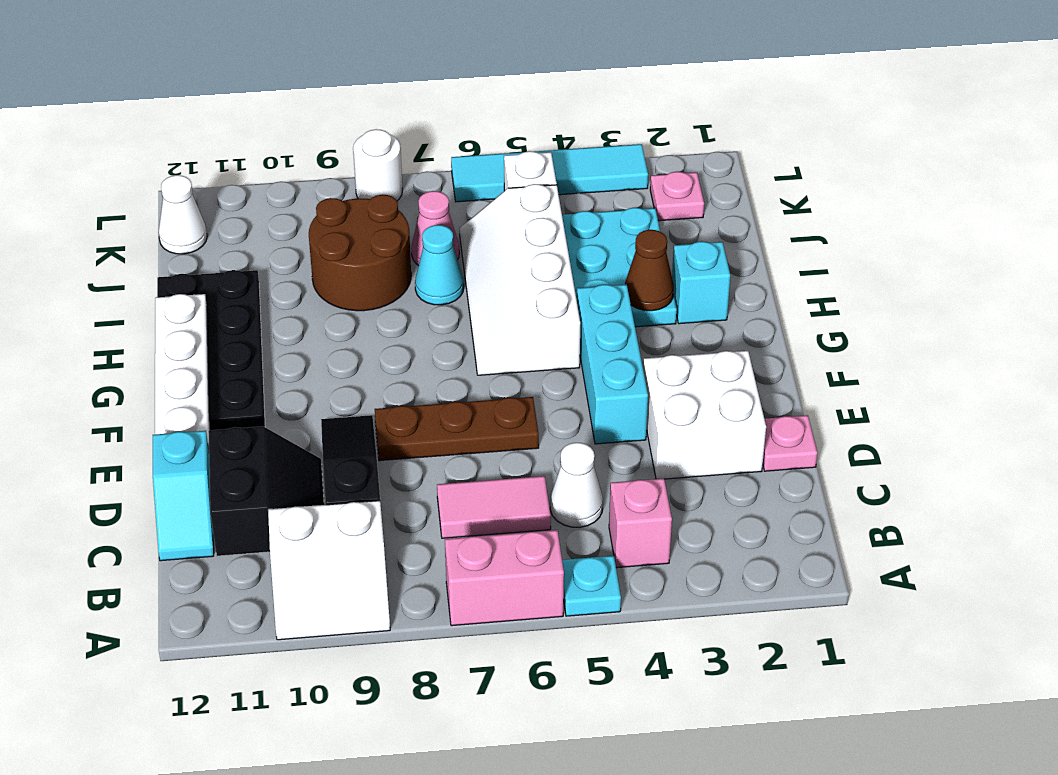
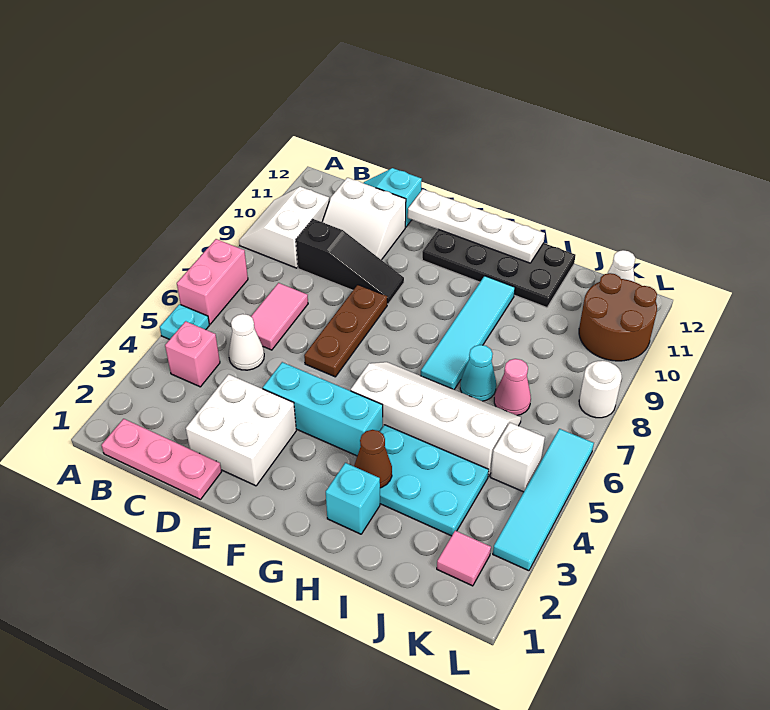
black slope C10:D11 level 1 top 11 -> white slope C10:D11 level 1 top 11
pink plate D1 level 1 -> pink plate B1:D1 level 1
none -> cyan tile H7:H10 level 1
brown round brick I8:J9 level 1 -> brown round brick K10:L11 level 1
pink plate K2 level 1 -> pink tile K2 level 1

